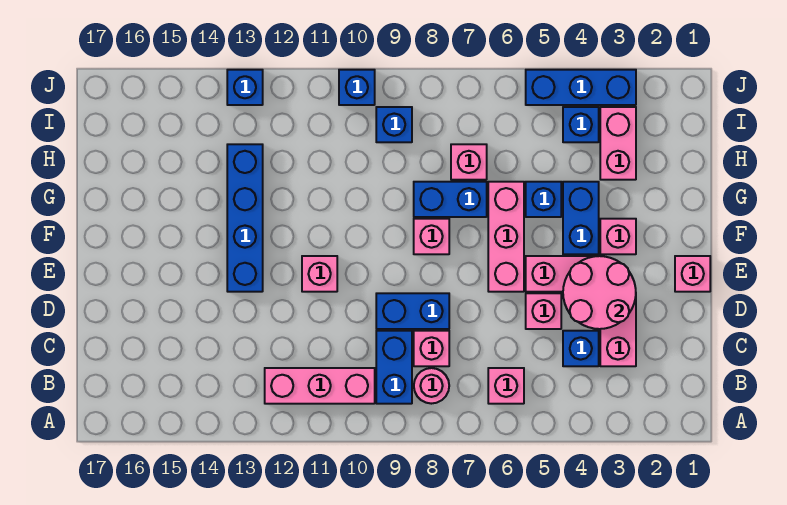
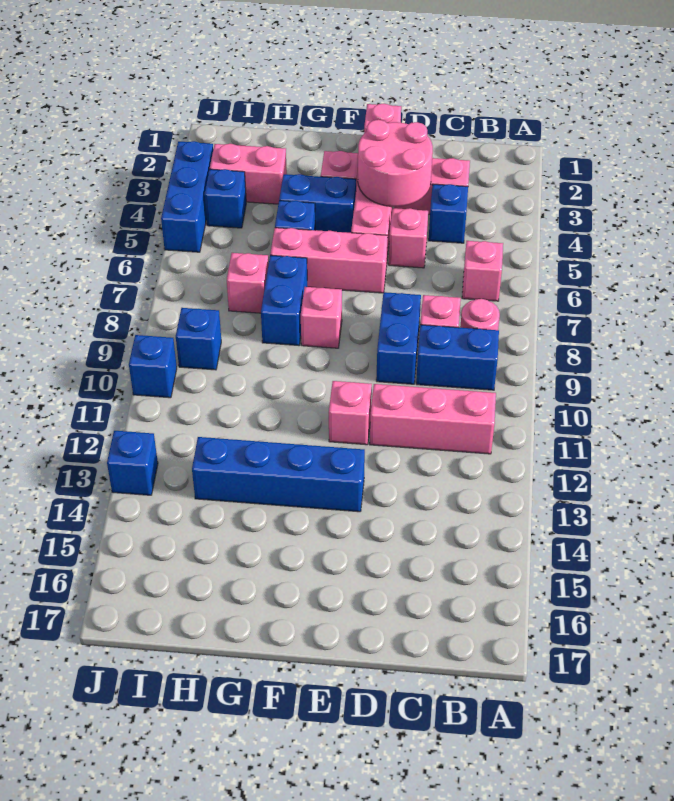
pink brick B10:B12 level 1 -> pink brick B11:D11 level 1

